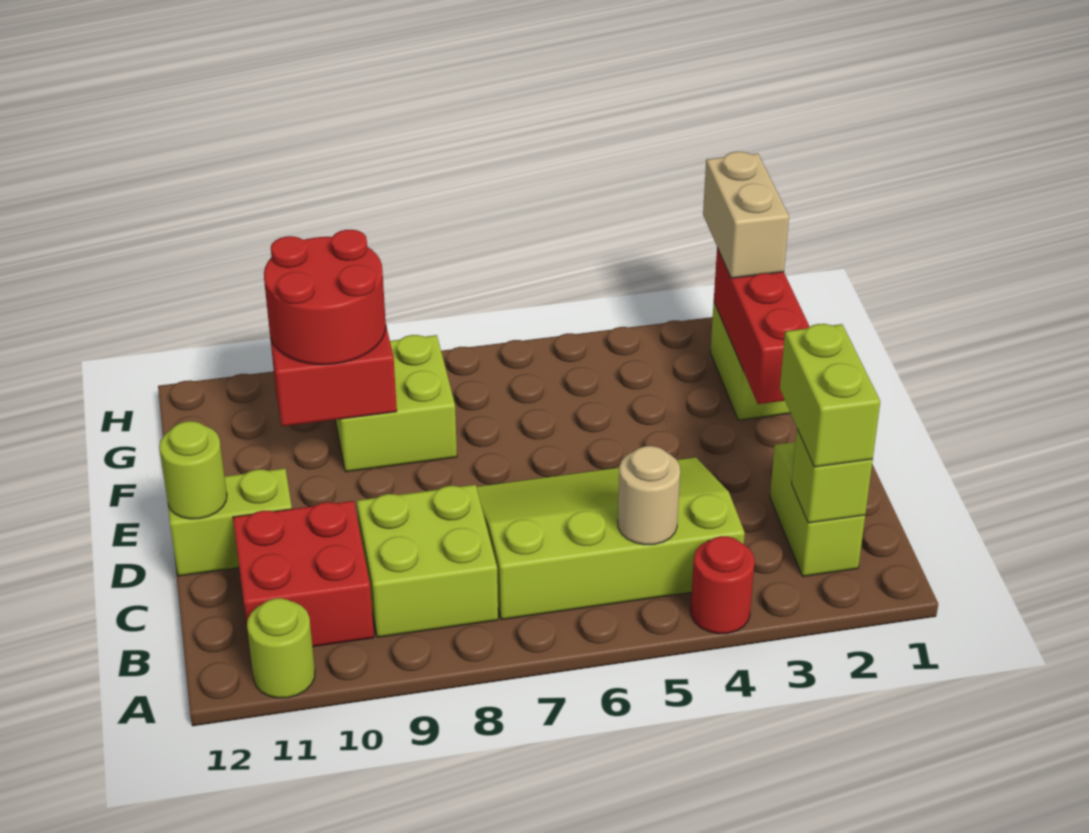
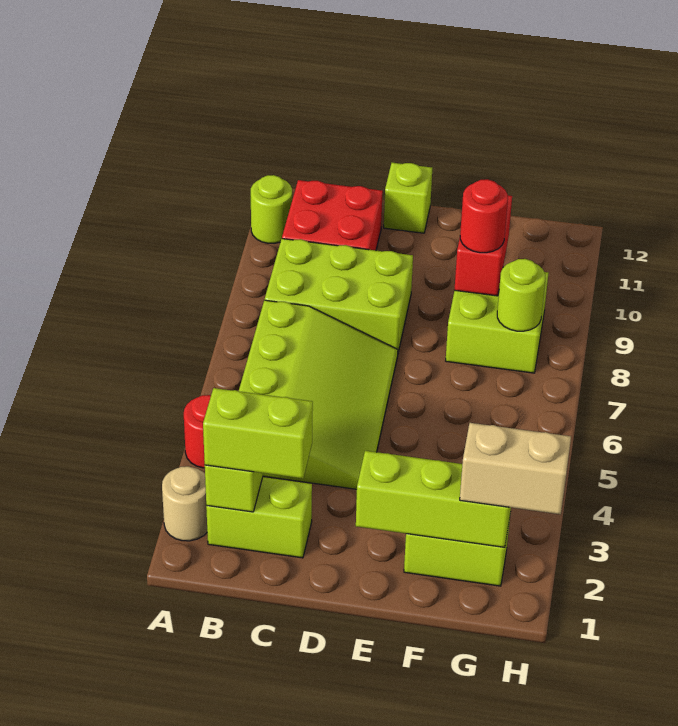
tan round brick B5 level 2 -> tan round brick A2 level 1
lime brick B8:C9 level 1 -> lime brick B8:D9 level 1
lime brick D11:D12 level 1 -> lime brick D12 level 1
lime round brick D12 level 2 -> lime round brick G8 level 2
red brick E2:G2 level 2 -> lime brick E2:G2 level 2
red round brick F9:G10 level 3 -> red round brick F9 level 3

